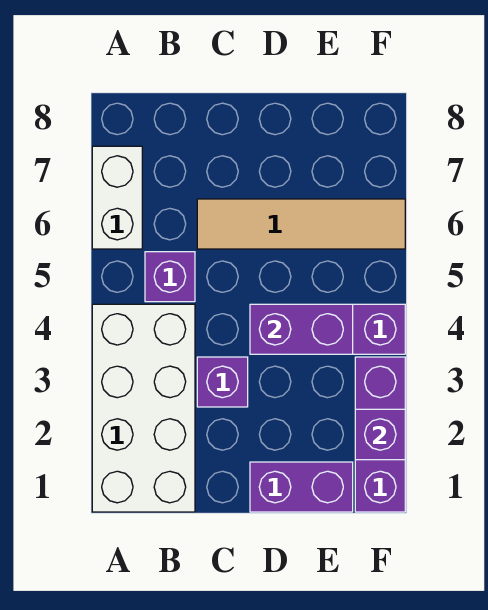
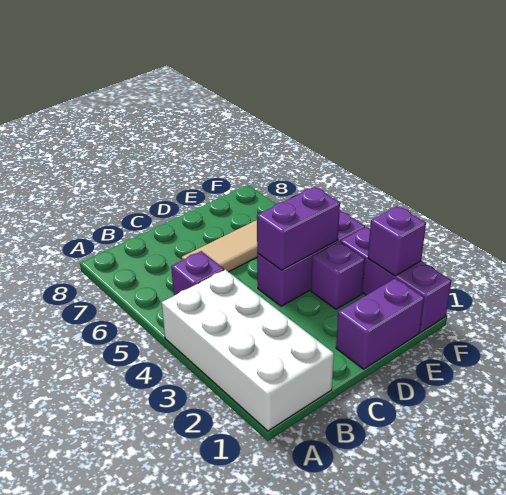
white brick A6:A7 level 1 -> none
purple brick C3 level 1 -> purple brick E3 level 1

